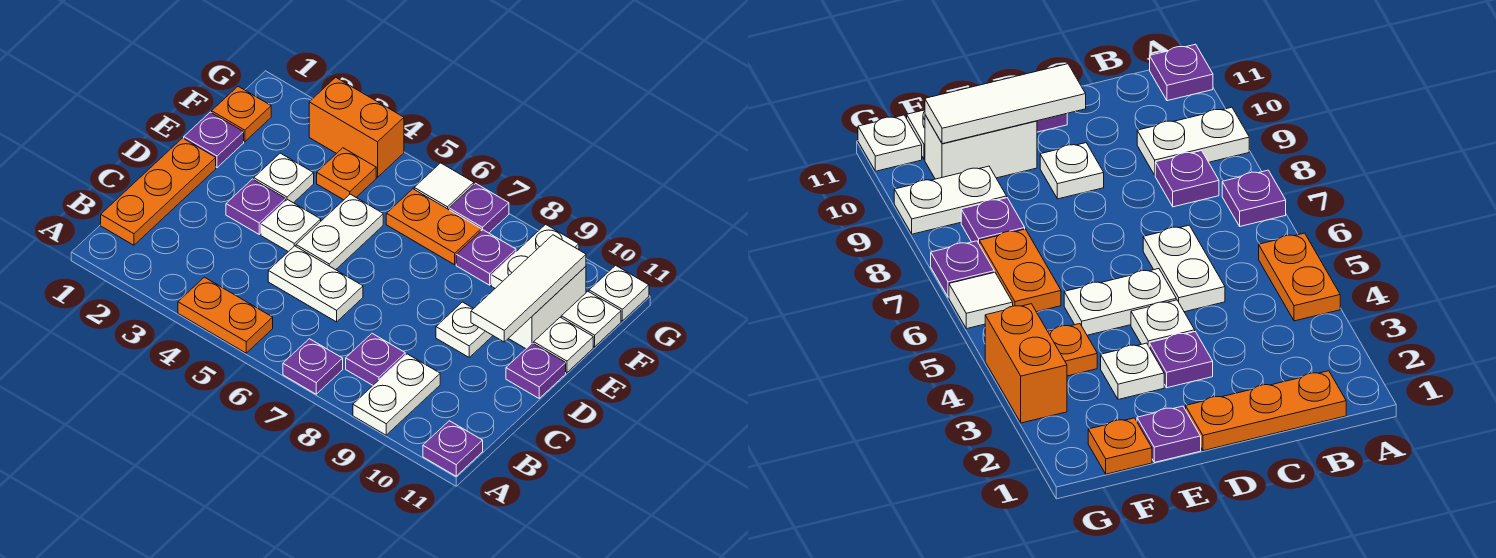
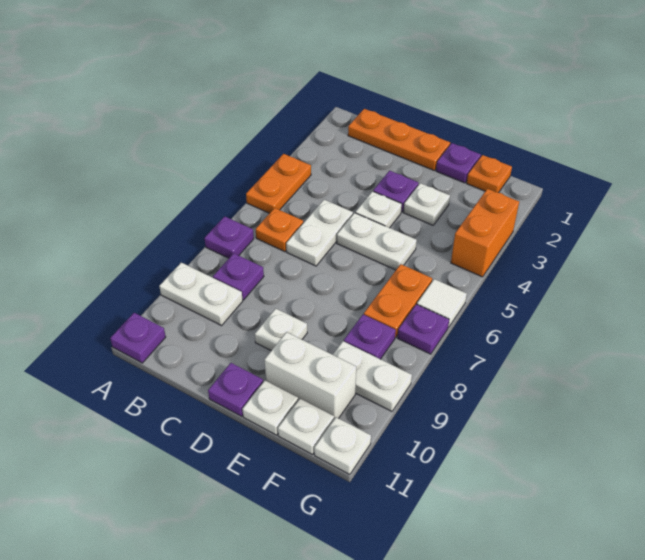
white tile D10:F10 level 2 -> none
orange plate F4 level 1 -> orange plate B6 level 1

